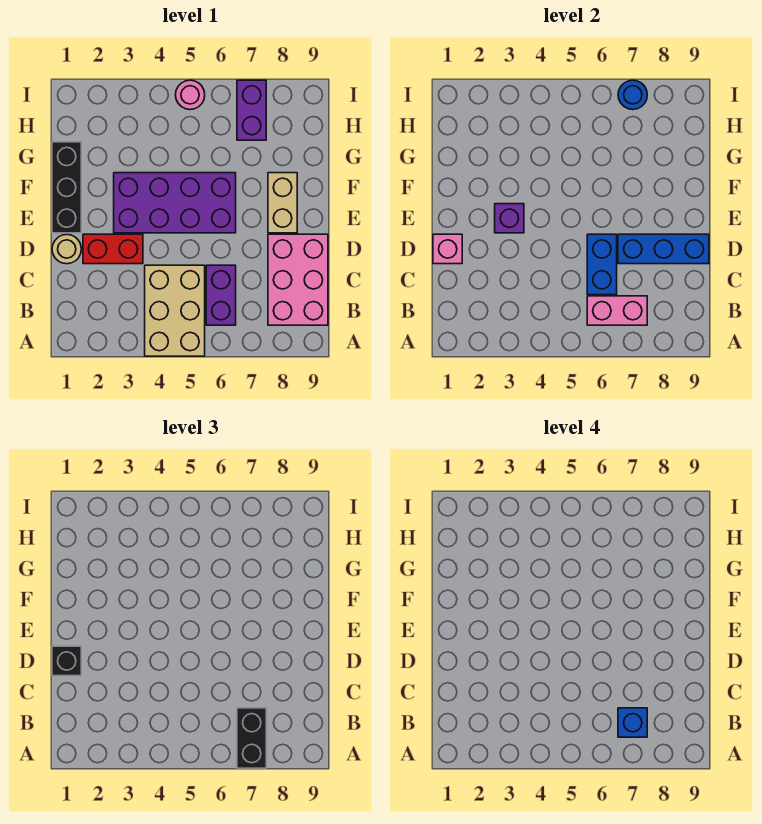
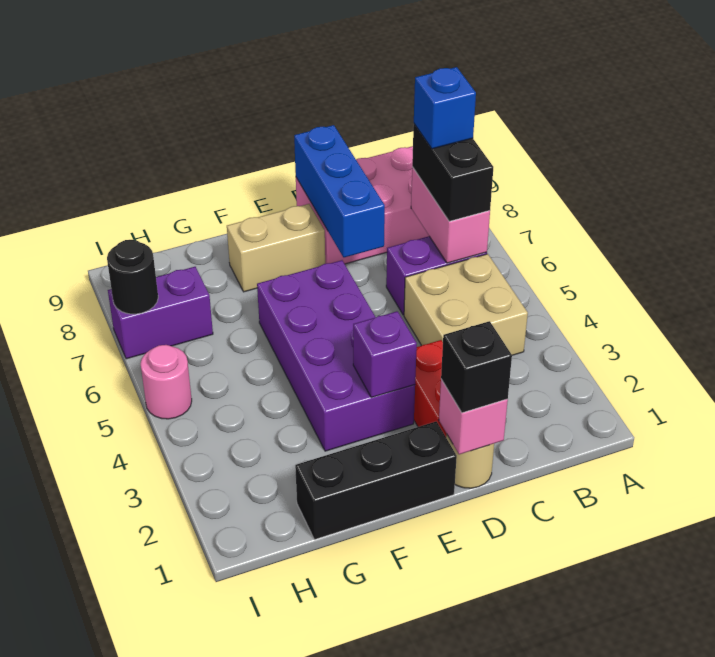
tan brick A4:C5 level 1 -> tan brick B4:C5 level 1
black brick A7:B7 level 3 -> black brick B6:B7 level 3
blue brick C6:D6 level 2 -> none
blue round brick I7 level 2 -> black round brick I7 level 2

